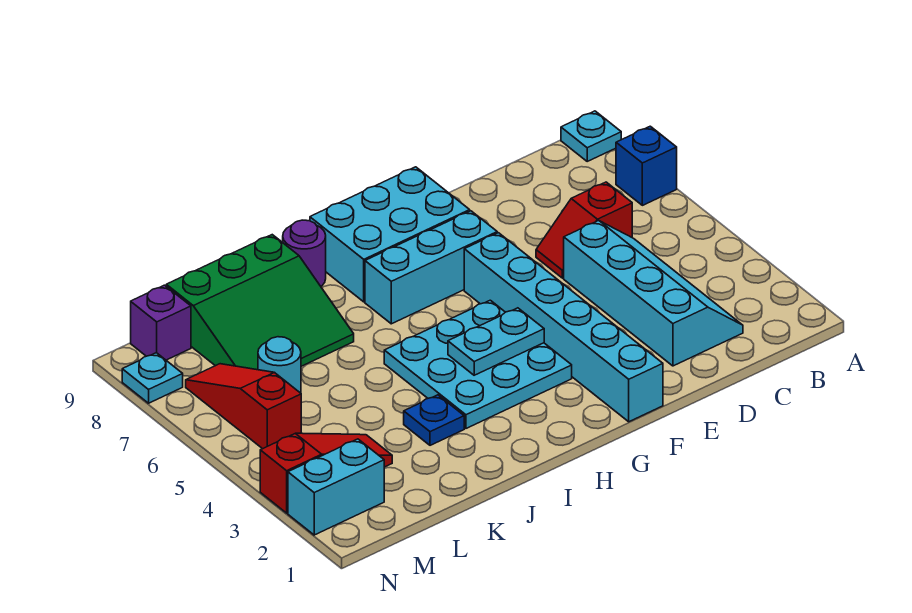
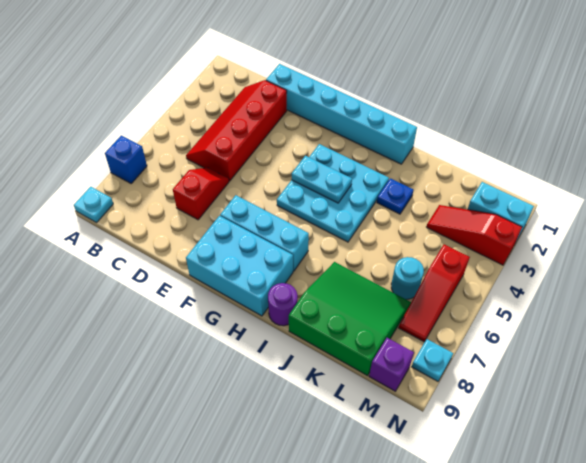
cyan slope C2:D5 level 1 top D -> red slope C2:D5 level 1 top D
red slope C6:D6 level 1 top C -> red slope D6:D7 level 1 top 7
cyan brick F1:F6 level 1 -> cyan brick D1:I1 level 1

